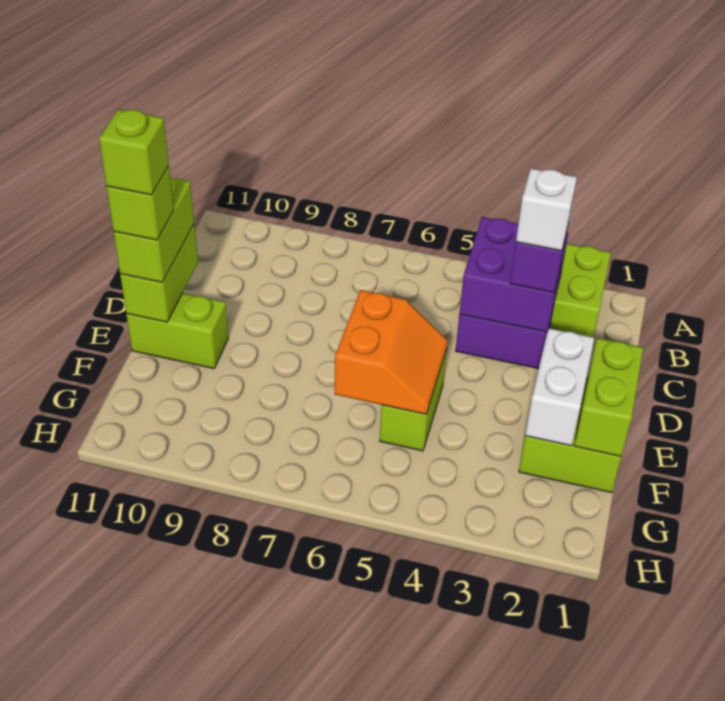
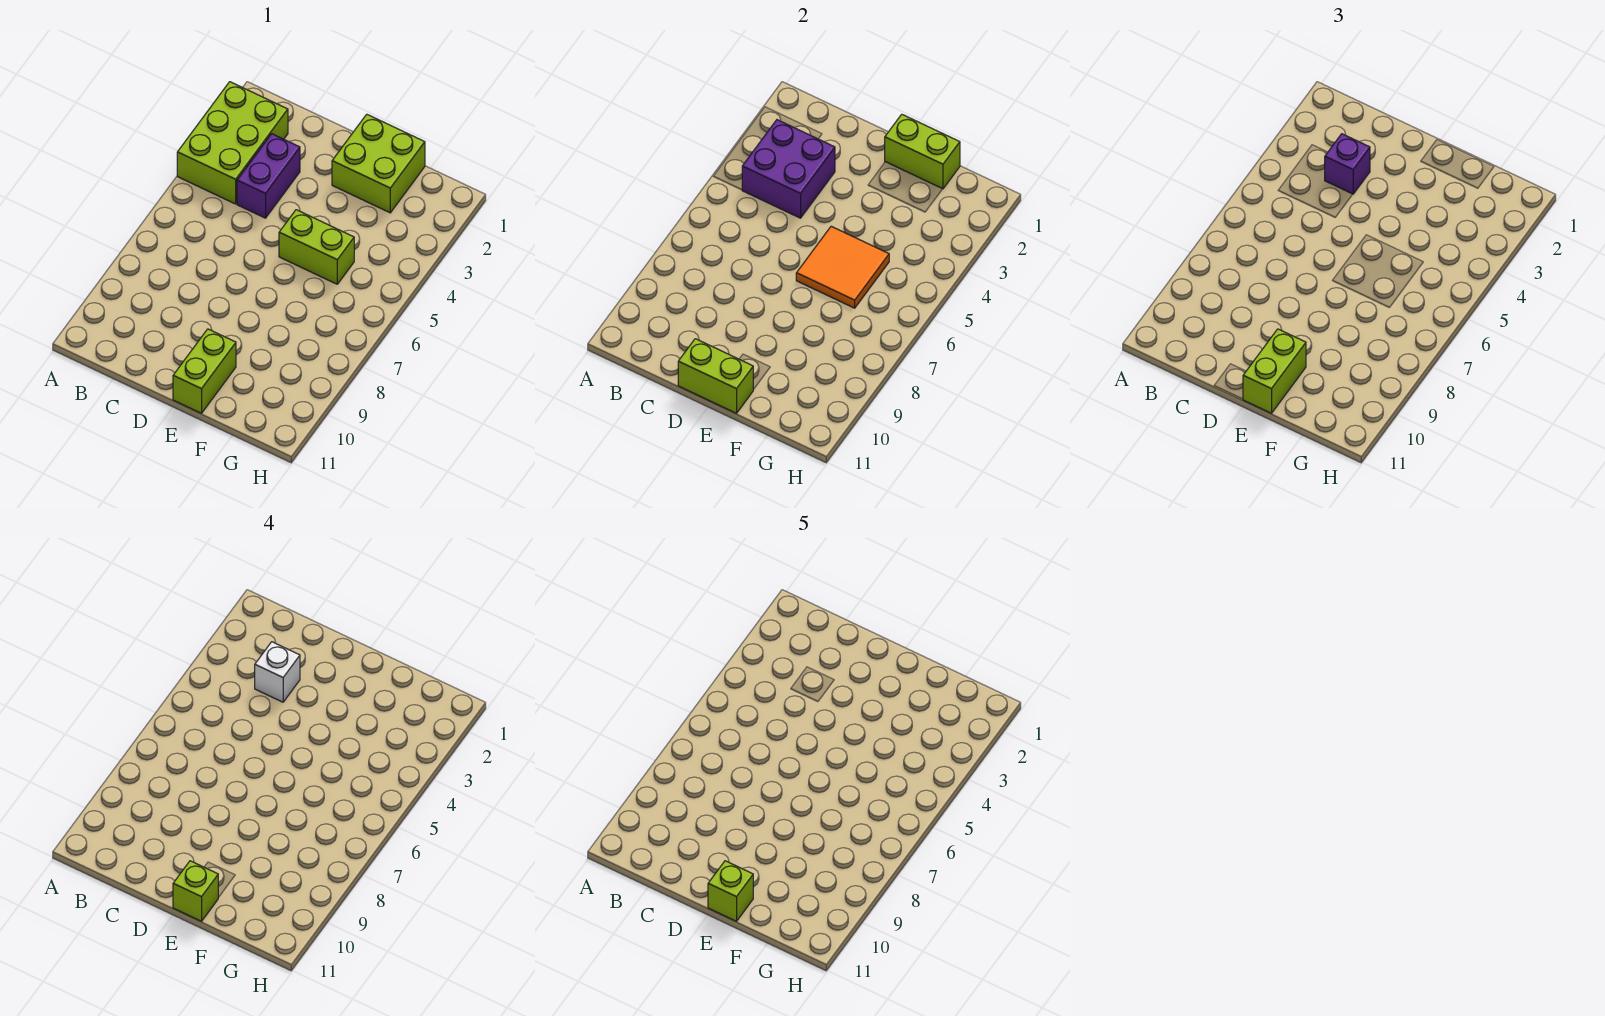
lime brick D11:E11 level 3 -> lime brick E10:E11 level 3
white brick E2:F2 level 2 -> none
orange slope E5:F6 level 2 top 6 -> orange tile E5:F6 level 2

